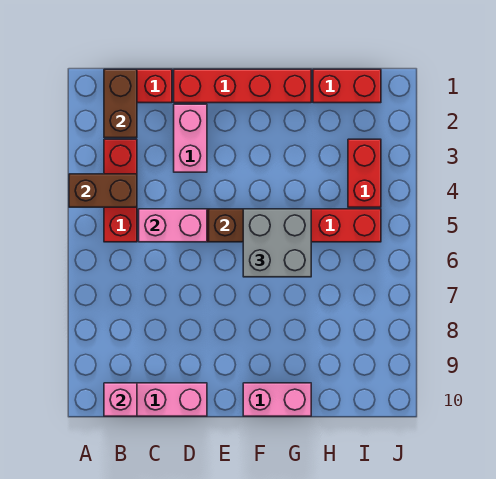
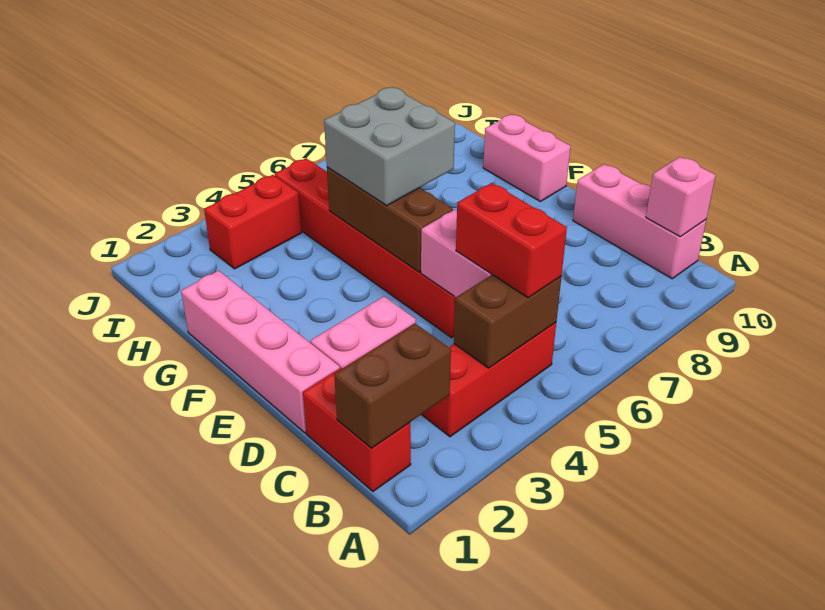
brown brick A4:B4 level 2 -> brown brick B4:B5 level 2
red brick D1:G1 level 1 -> pink brick D1:G1 level 1
red brick H1:I1 level 1 -> red brick B5:C5 level 3

